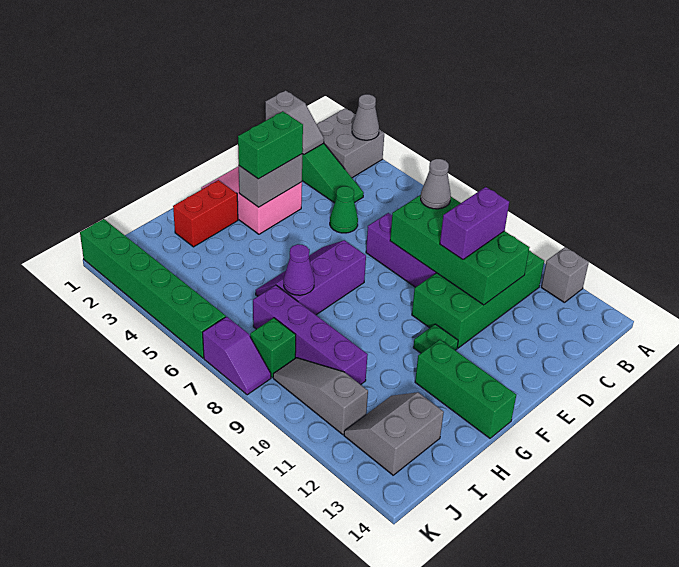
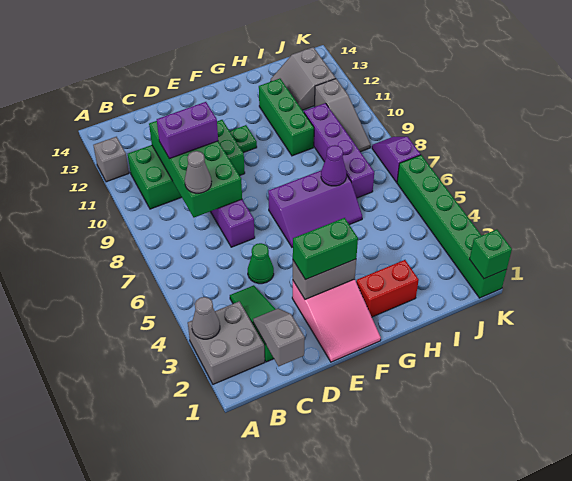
green brick G12:G14 level 1 -> green brick H10:H12 level 1
grey slope I12:J13 level 1 top 13 -> grey slope I12:J13 level 1 top J
green brick J8 level 1 -> green brick K1 level 2

